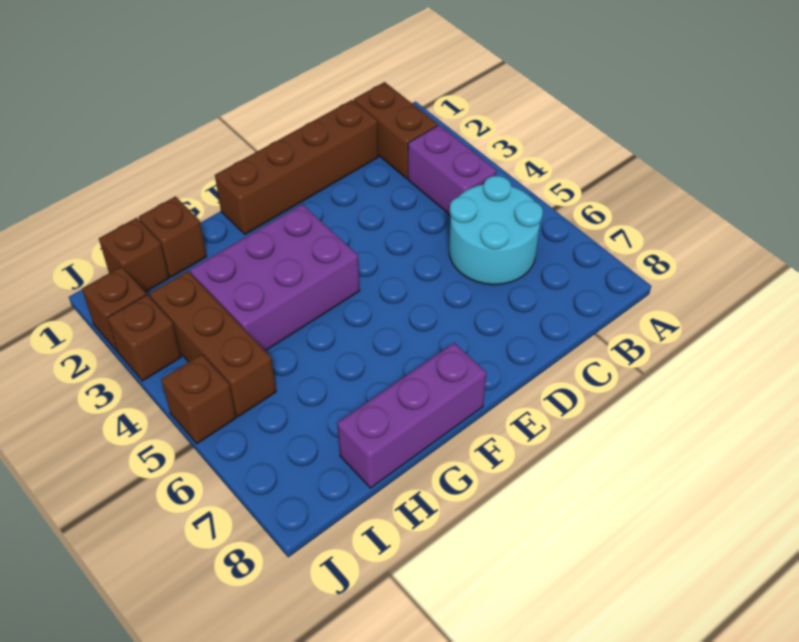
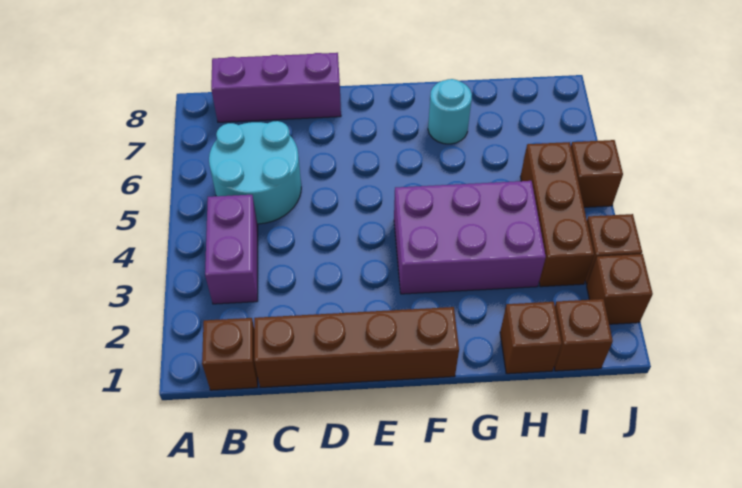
brown brick B1:B2 level 1 -> brown brick B1 level 1
purple brick F8:H8 level 1 -> purple brick B8:D8 level 1
none -> cyan round brick G7 level 1

